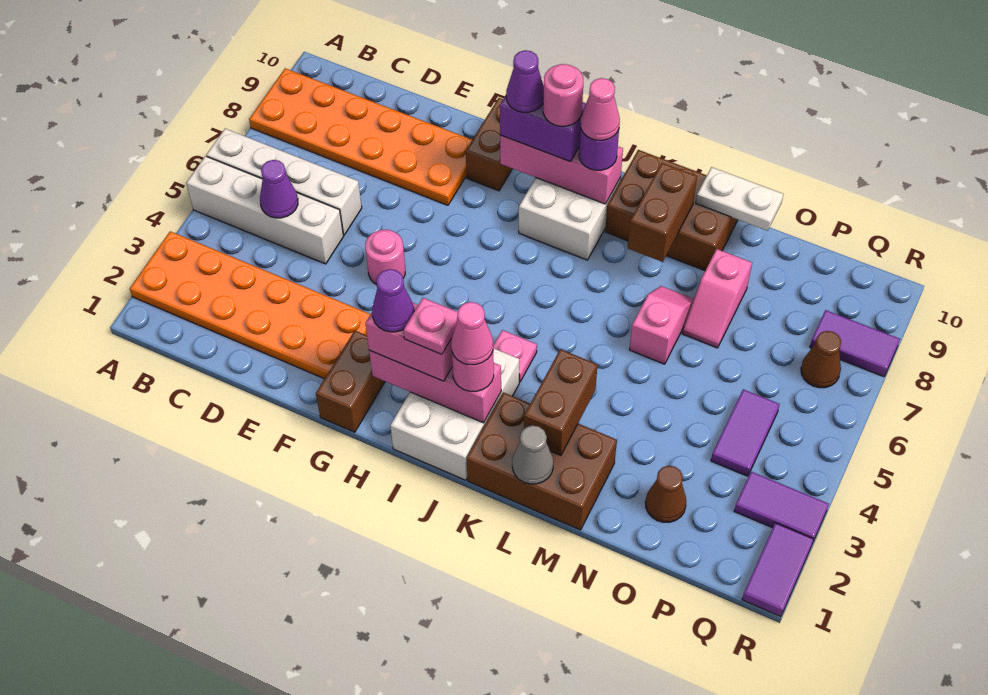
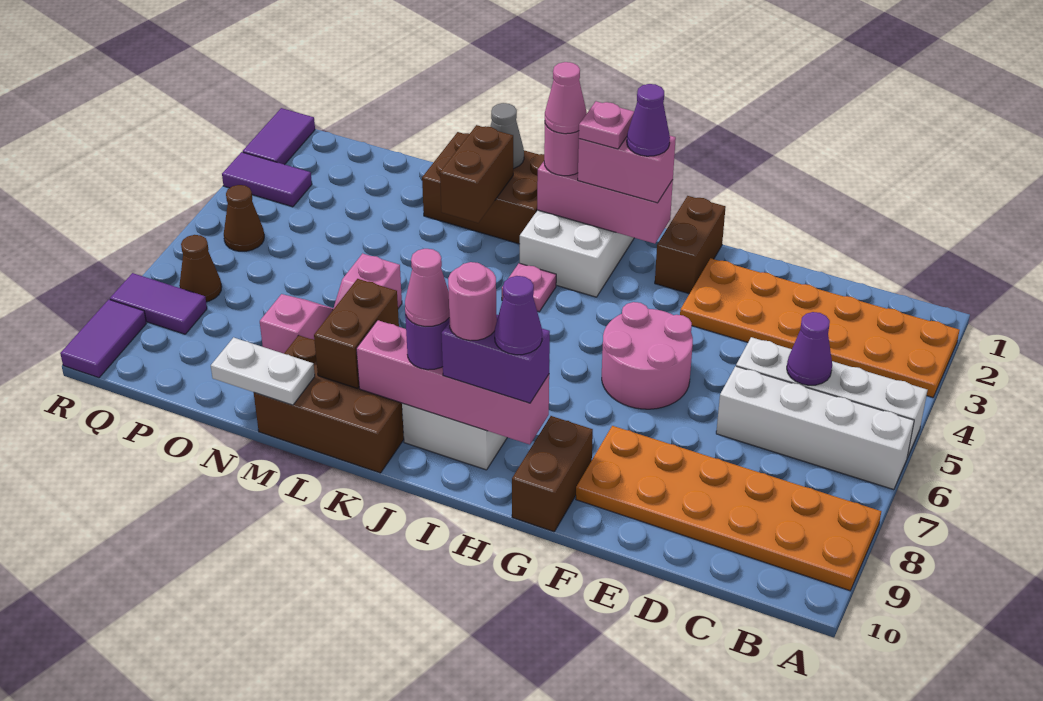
pink round brick F5 level 1 -> pink round brick F5:G6 level 1
pink brick H9:J9 level 2 -> pink brick H9:K9 level 2
brown cone O2 level 1 -> brown cone Q5 level 1
purple tile P4:P5 level 1 -> purple tile R9:R10 level 1

